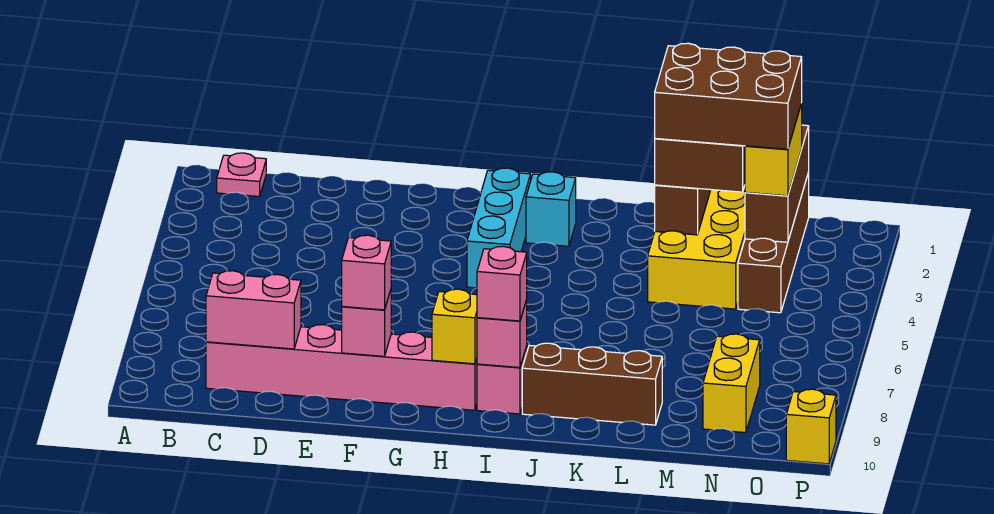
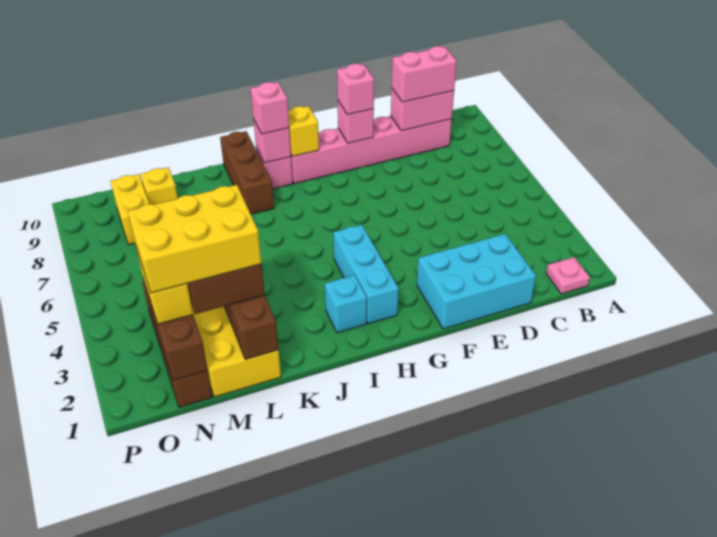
none -> pink brick C9:D9 level 3
none -> cyan brick D1:F2 level 1
brown brick J9:L9 level 1 -> brown brick J8:J10 level 1
brown brick L2:N3 level 4 -> yellow brick L2:N3 level 4
yellow brick P10 level 1 -> yellow brick M9 level 1

